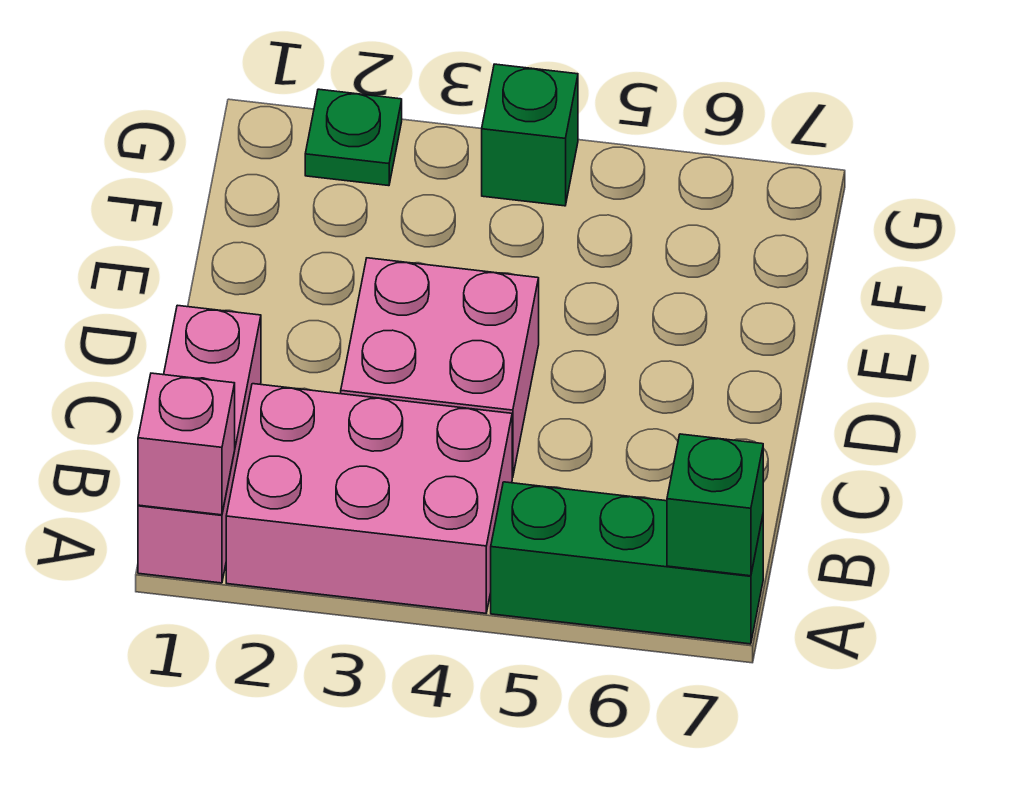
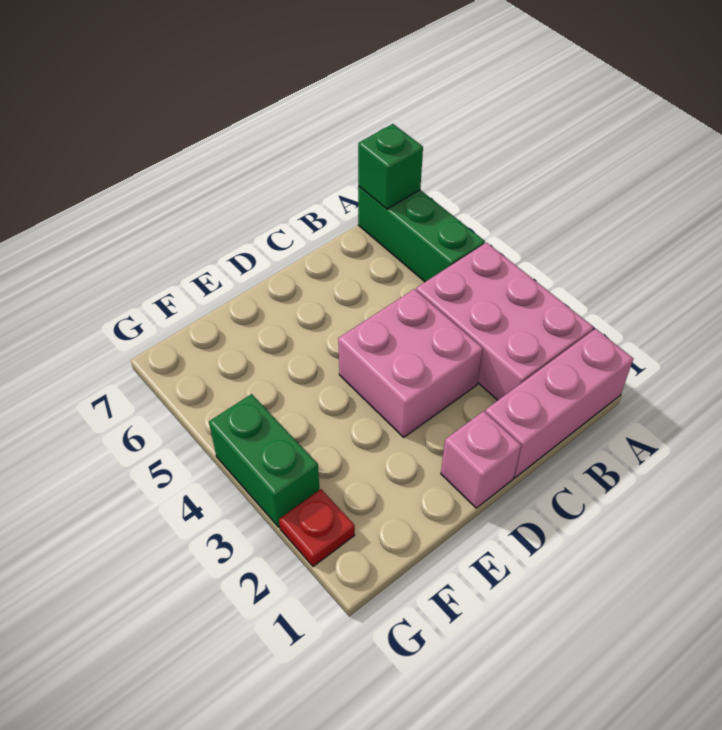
pink brick A1 level 2 -> pink brick D1 level 1
green plate G2 level 1 -> red plate G2 level 1
green brick G4 level 1 -> green brick G3:G4 level 1

